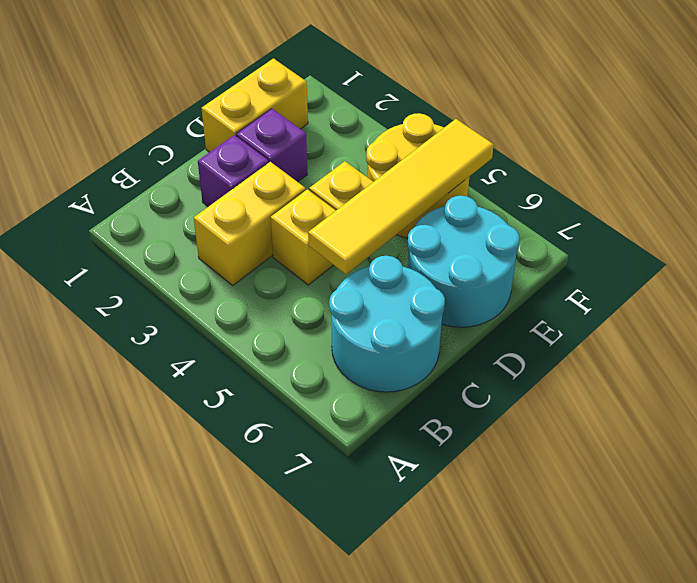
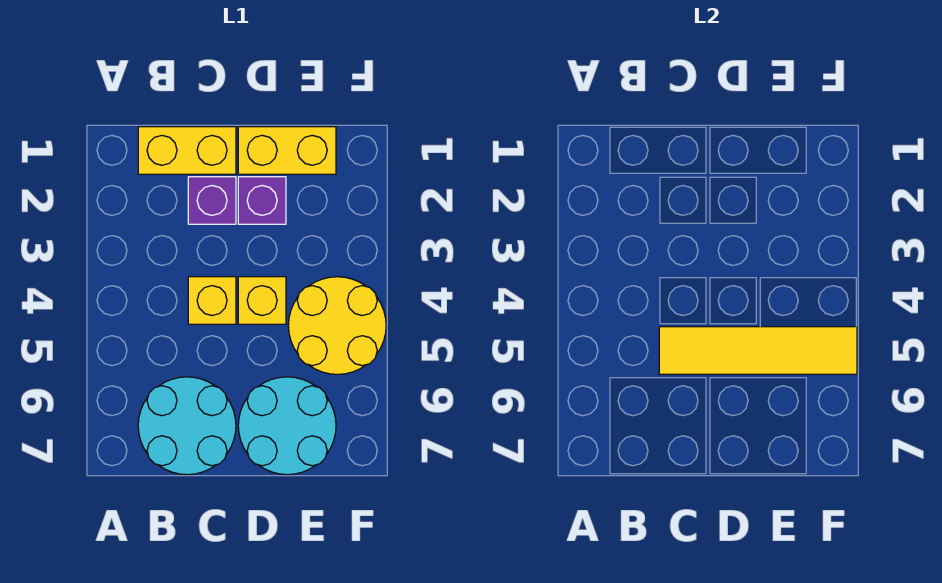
yellow brick B3:C3 level 1 -> yellow brick B1:C1 level 1

